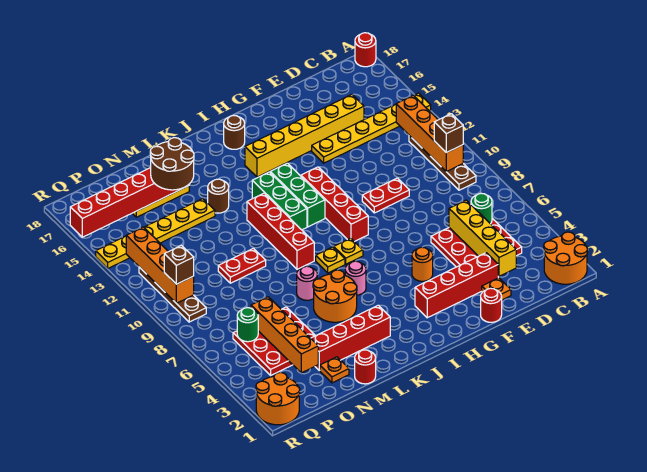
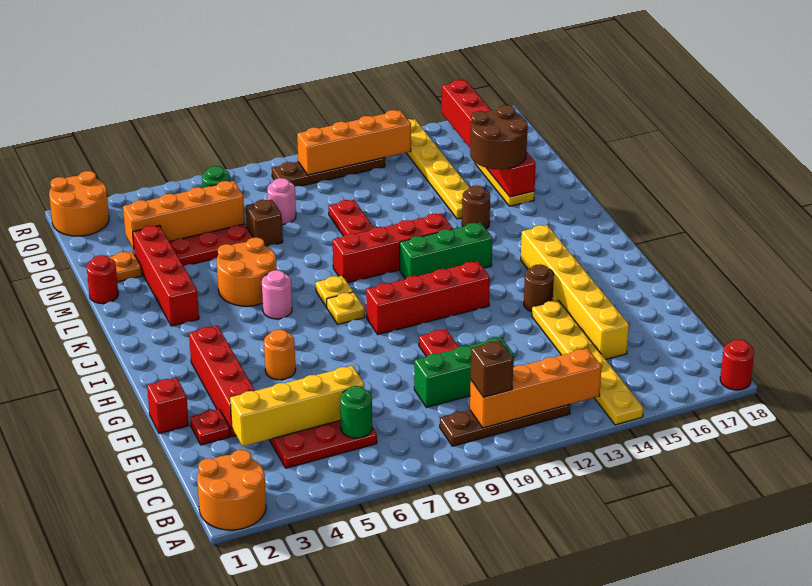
orange plate E2 level 1 -> red plate E2 level 1
red round brick F1 level 1 -> red brick F1 level 1
green brick I11:I13 level 1 -> green brick D9:D11 level 1
brown round brick I17 level 1 -> brown round brick G14 level 1
pink round brick L7 level 1 -> pink round brick O8 level 1
brown brick Q10 level 3 -> brown brick N7 level 1

